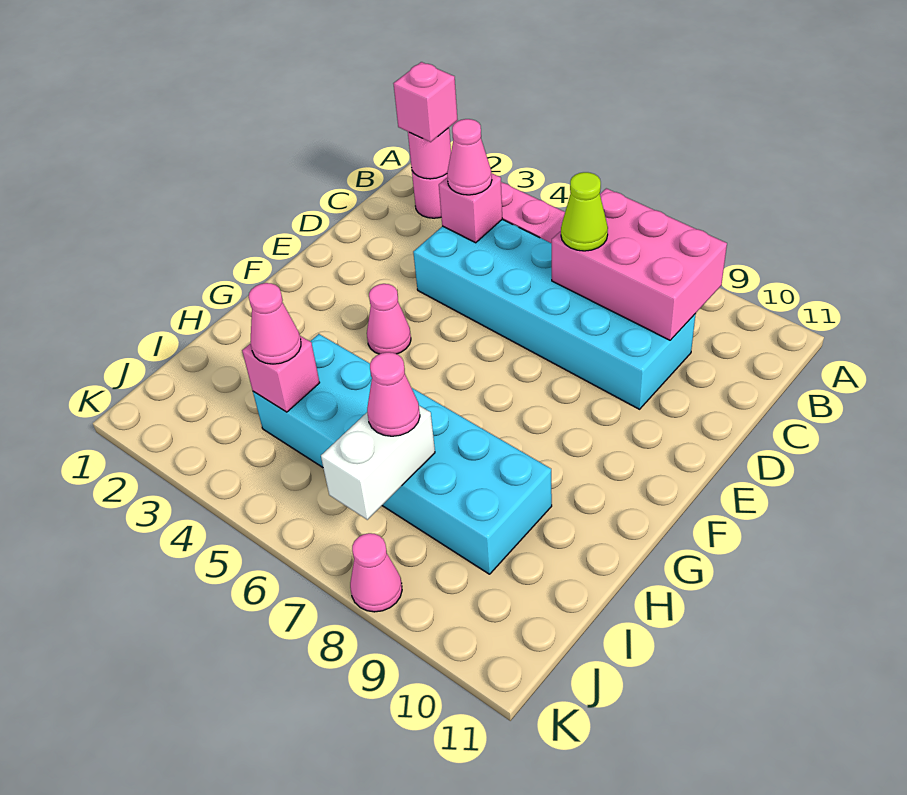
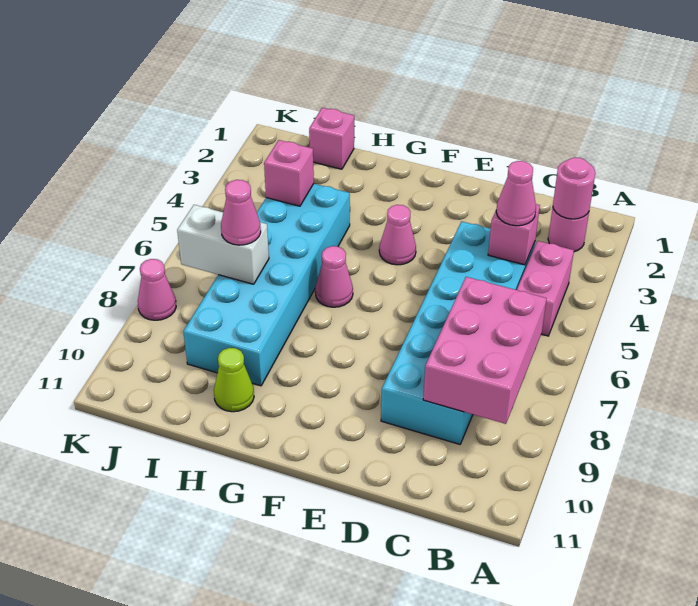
pink brick B2 level 3 -> pink brick I1 level 1
lime cone C7 level 3 -> lime cone H10 level 1
pink cone I4 level 3 -> pink cone G6 level 1

